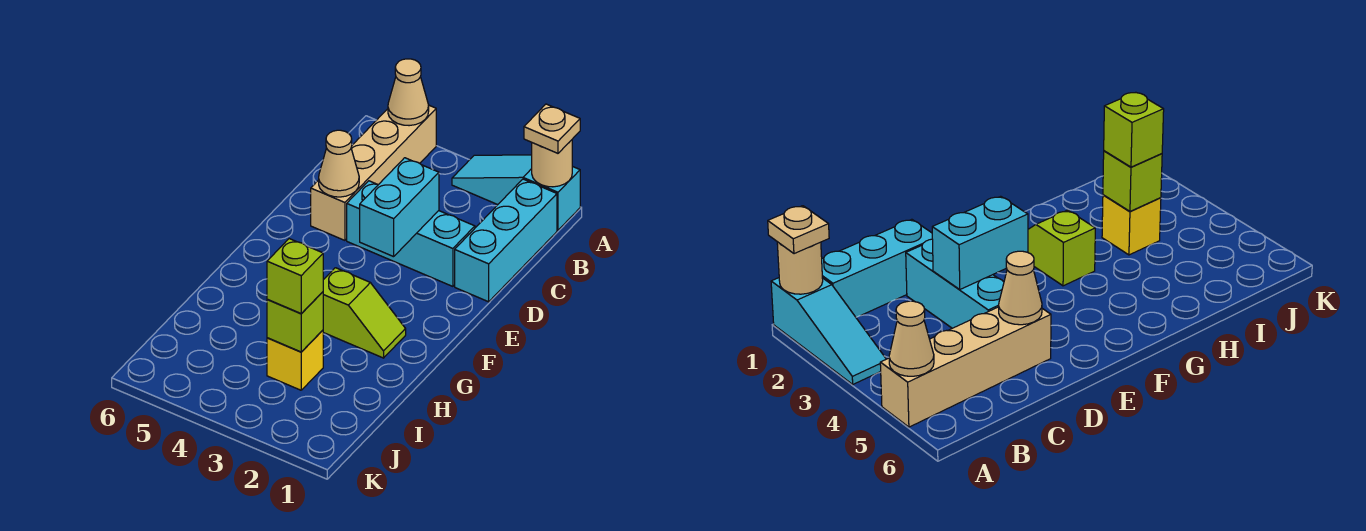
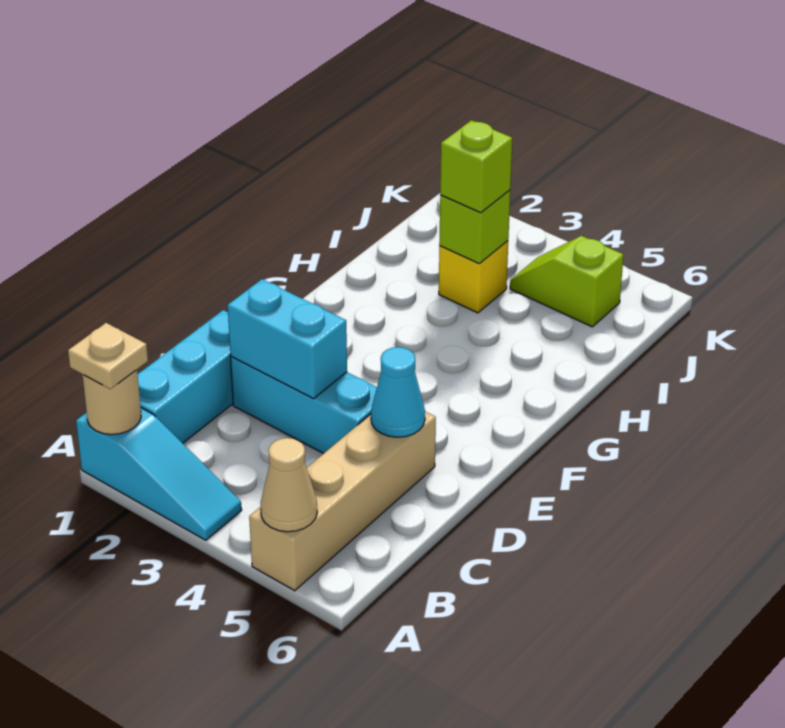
cyan brick D3:E3 level 2 -> cyan brick D2:D3 level 2
tan cone D5 level 2 -> cyan cone D5 level 2
lime slope G2:G3 level 1 top 3 -> lime slope J4:J5 level 1 top 5

